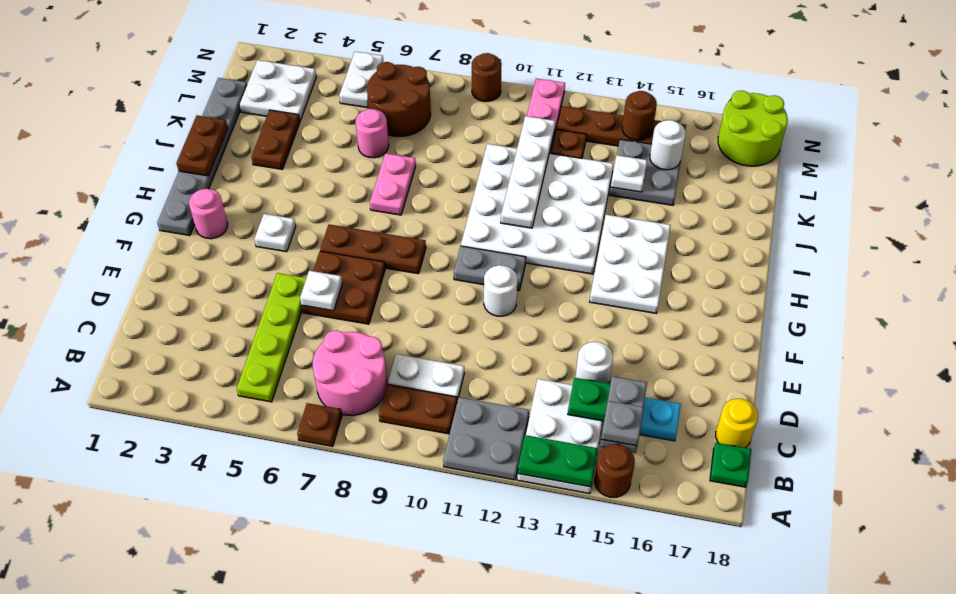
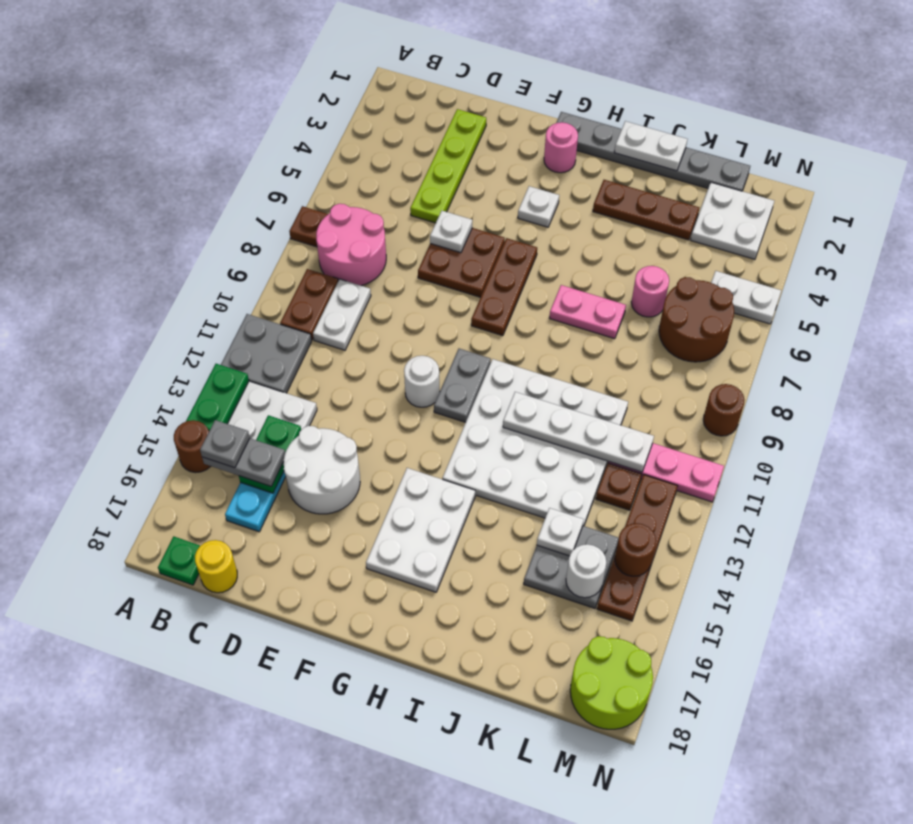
lime plate B5:E5 level 1 -> lime plate D2:D5 level 1
white round brick D14 level 1 -> white round brick D14:E15 level 1
white plate G14:I15 level 1 -> white plate G14:H16 level 1
brown plate I1:J1 level 2 -> white plate I1:J1 level 2
brown plate J3:K3 level 1 -> brown plate I3:K3 level 1

